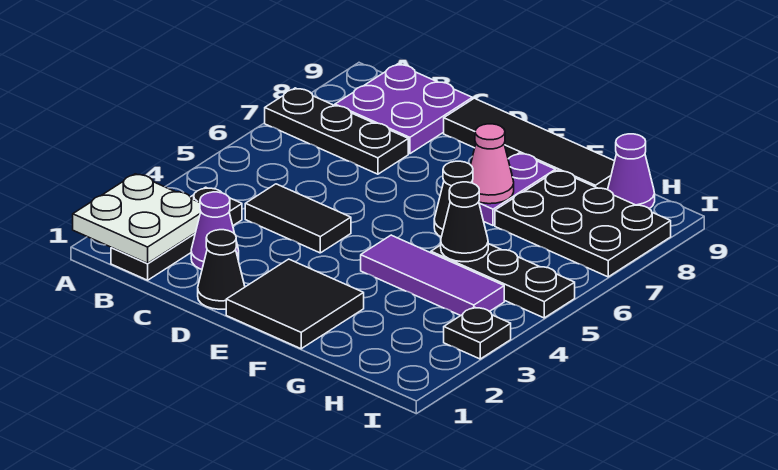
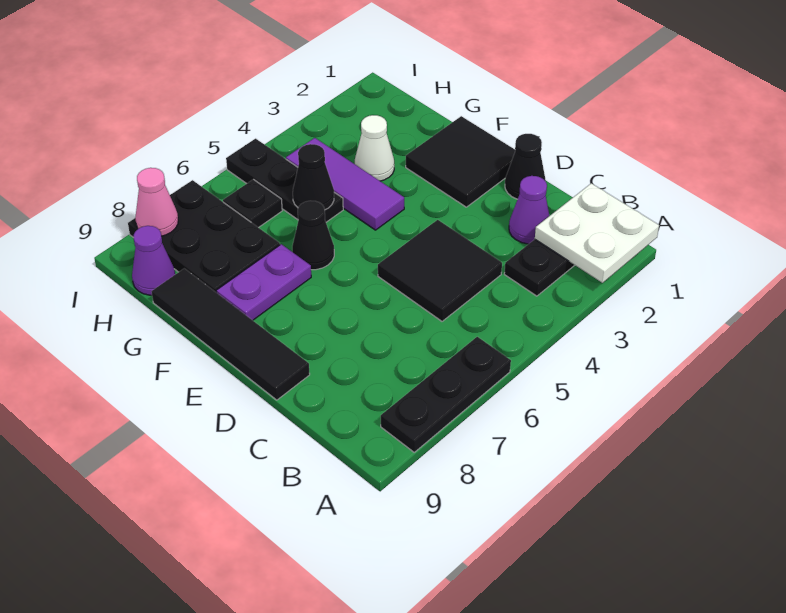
black plate A7:C7 level 1 -> black plate A6:A8 level 1
purple plate B8:C9 level 1 -> none
black tile C4:D4 level 1 -> black tile C4:D5 level 1
pink cone F7 level 2 -> pink cone I8 level 2
none -> white cone G3 level 1
black plate I3 level 1 -> black plate H6 level 1

